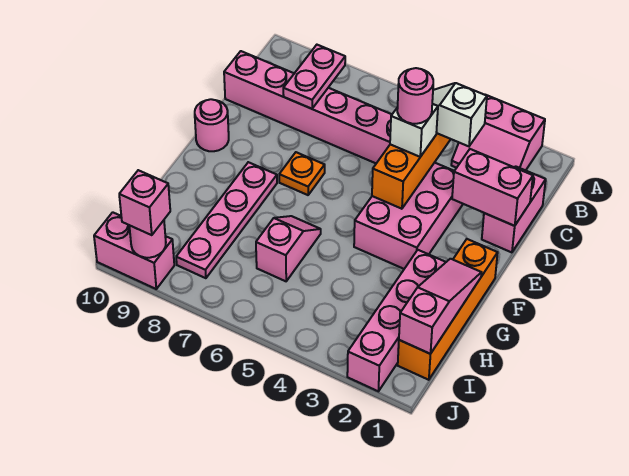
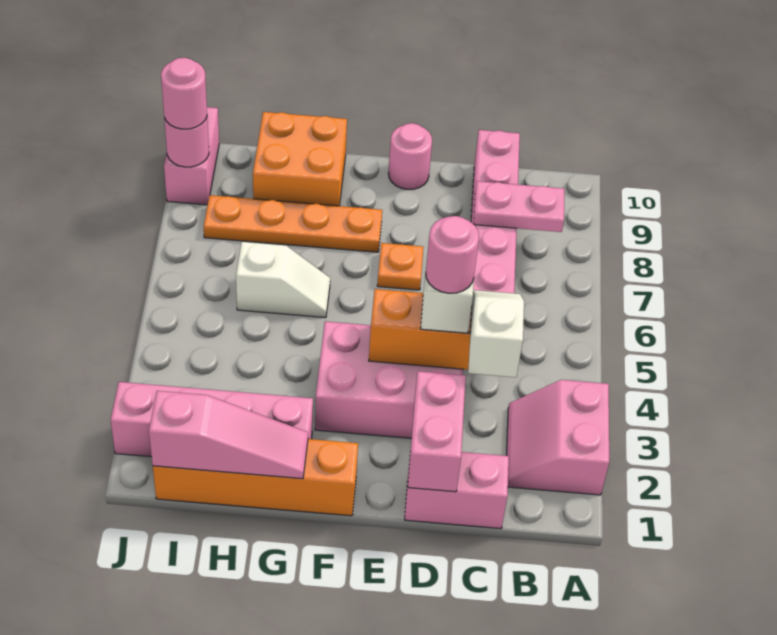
pink plate F8:I8 level 1 -> orange plate F8:I8 level 1
pink slope G6:H6 level 1 top H -> white slope G6:H6 level 1 top H
none -> orange brick G9:H10 level 1
pink brick J9 level 3 -> pink round brick J9 level 3

